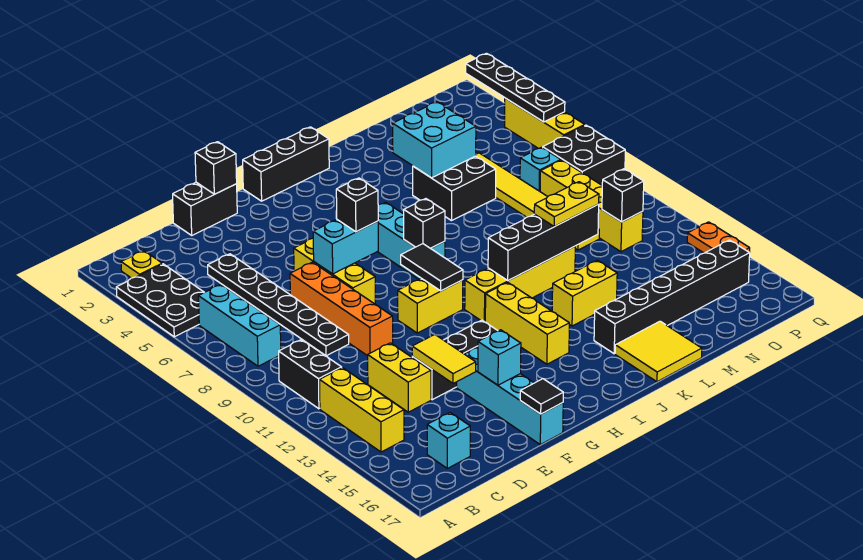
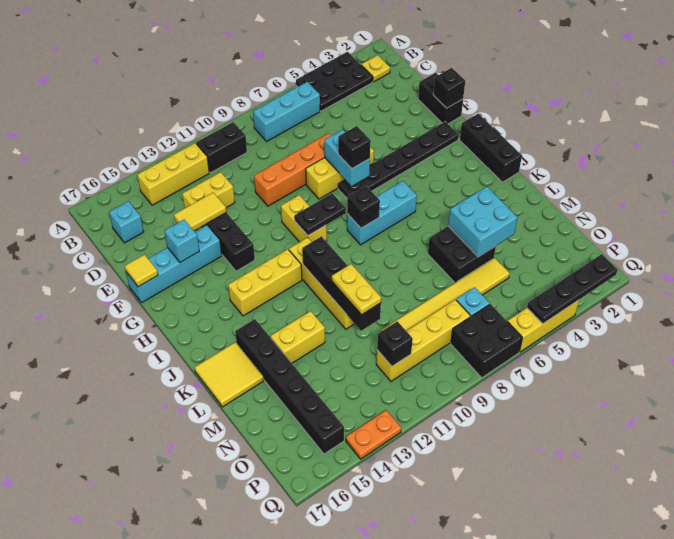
black plate D4:D9 level 1 -> black plate G2:G7 level 1
black tile F17 level 2 -> yellow tile F17 level 2
black tile H9:H10 level 2 -> black plate H9:H10 level 2
yellow brick K13:L13 level 1 -> yellow brick L13:L14 level 1

